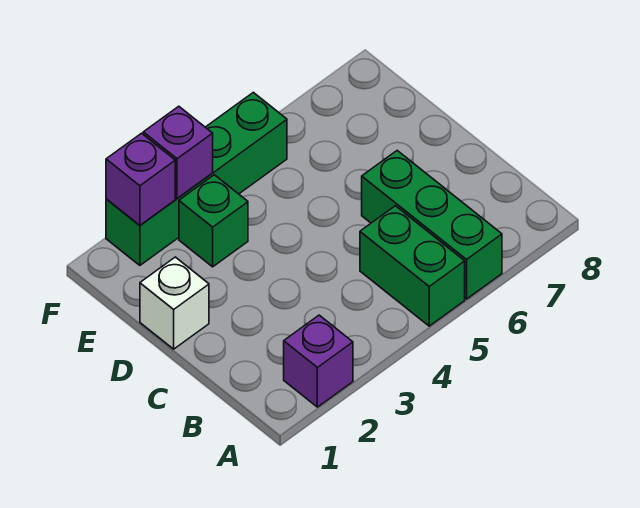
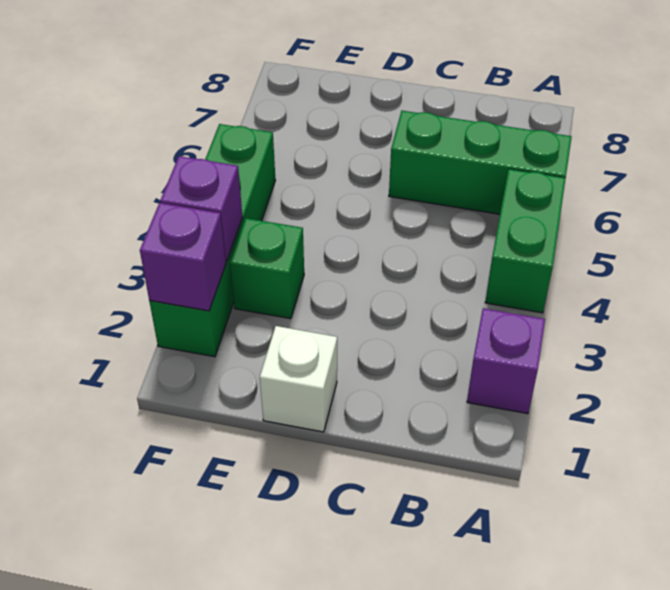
green brick A5:B5 level 1 -> green brick A4:A5 level 1

